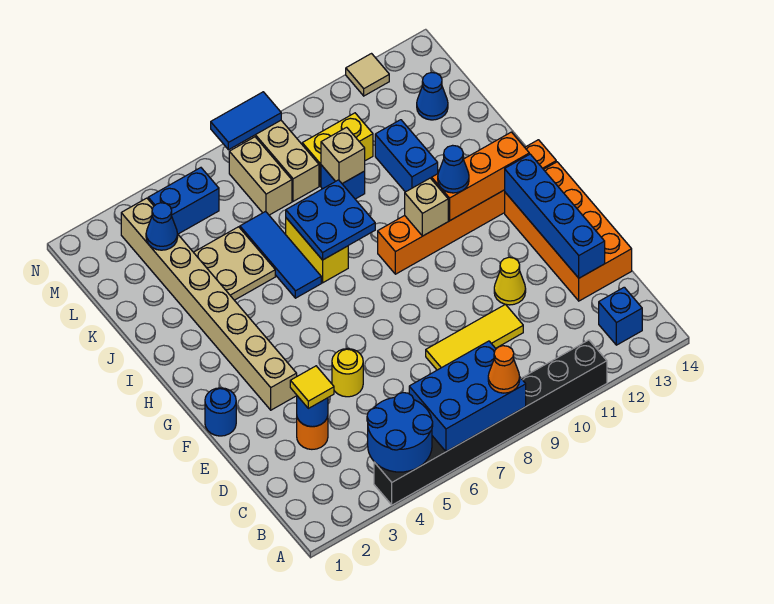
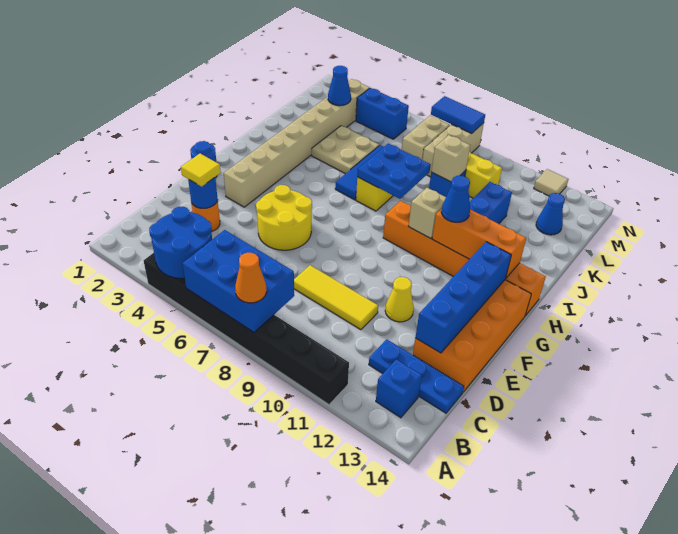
none -> blue plate C12:C14 level 1
yellow round brick E5 level 1 -> yellow round brick E5:F6 level 1

